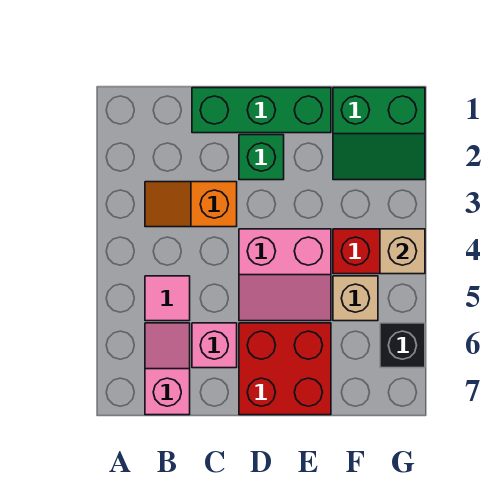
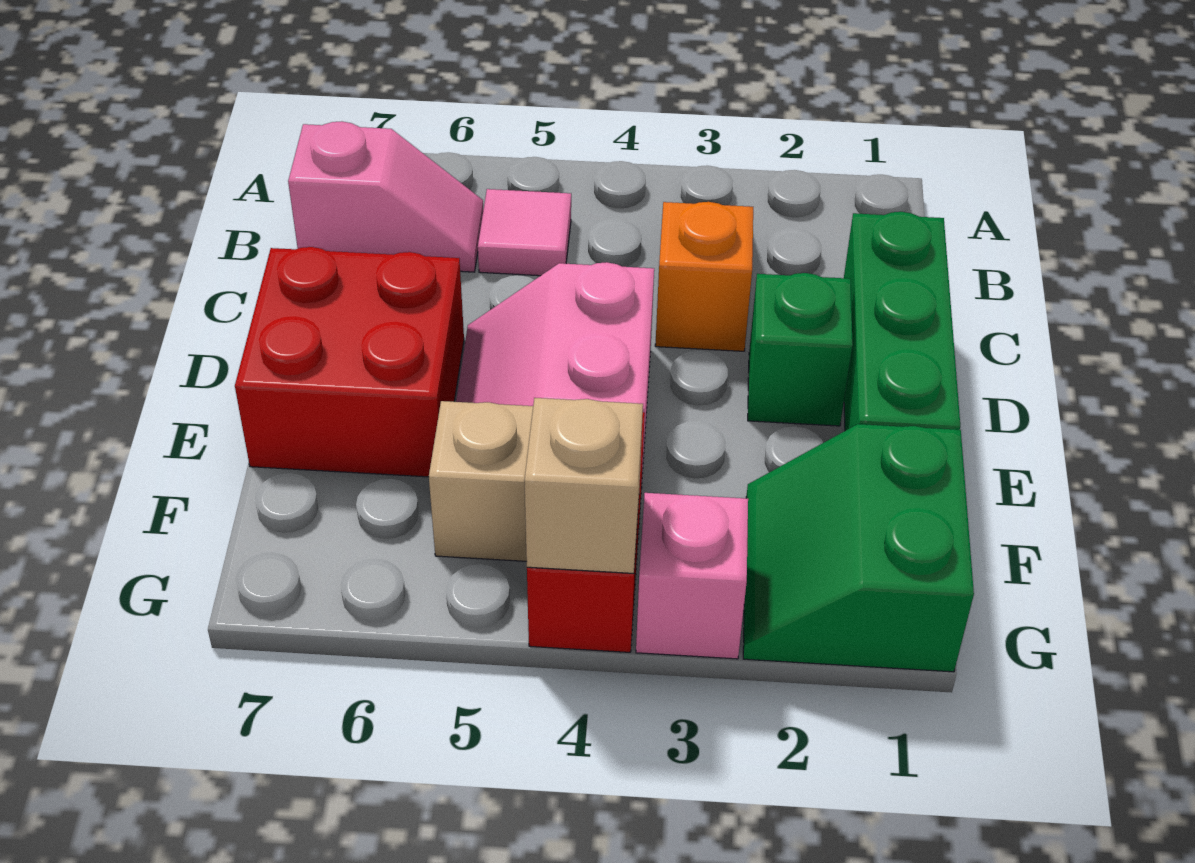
pink brick C6 level 1 -> pink brick G3 level 1
black brick G6 level 1 -> none

